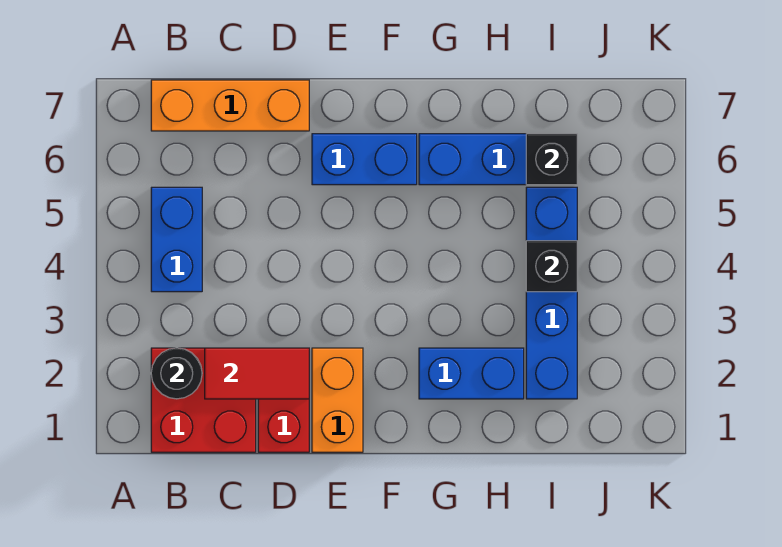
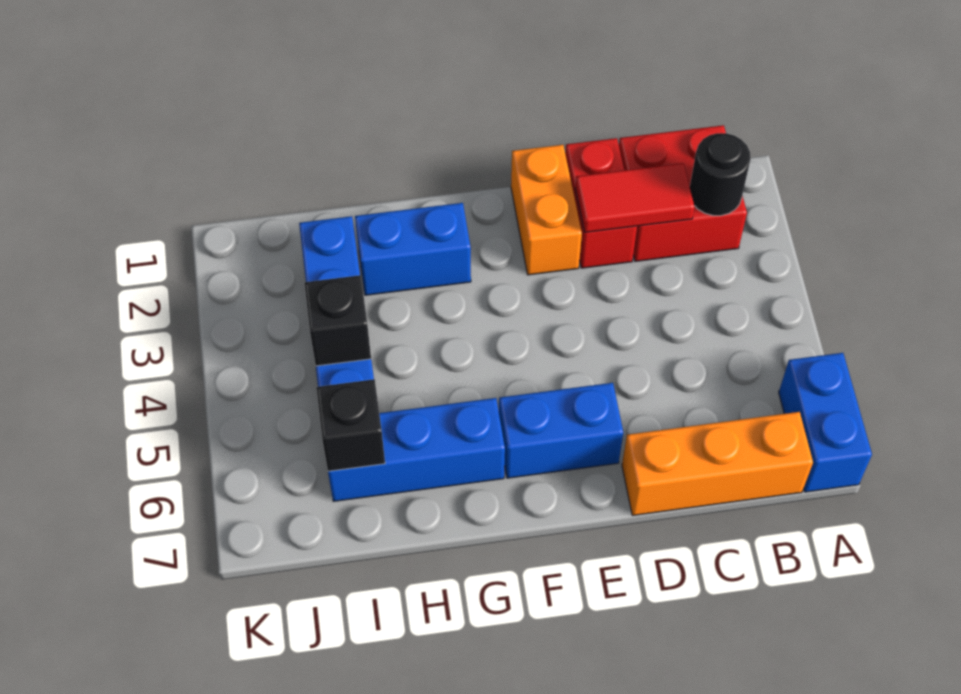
blue brick B4:B5 level 1 -> blue brick A6:A7 level 1

